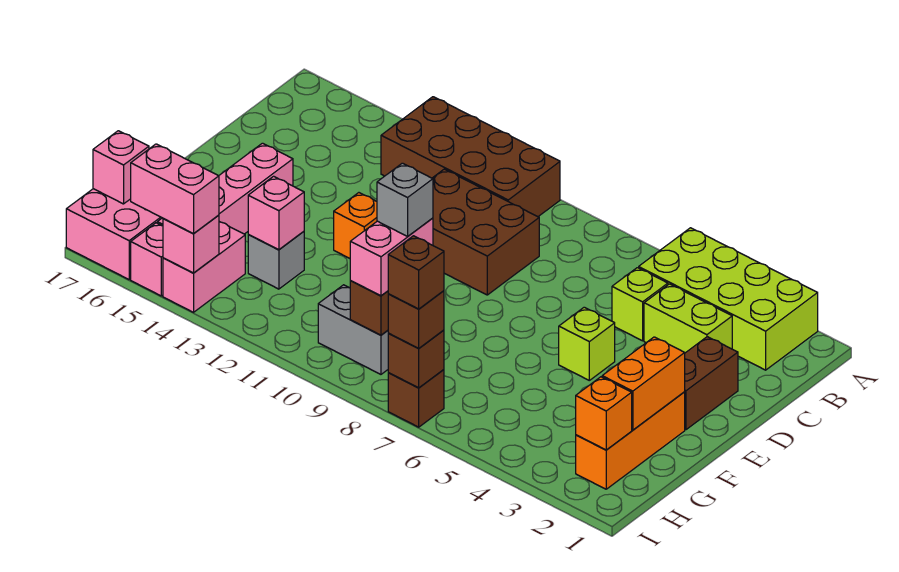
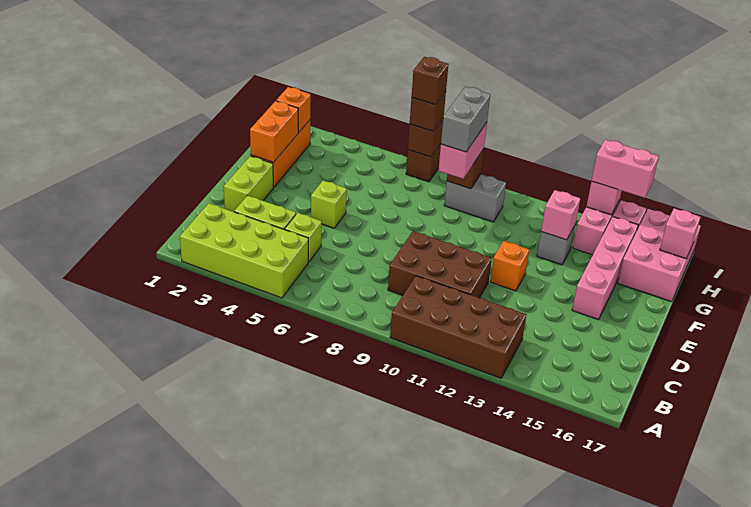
brown brick D2:E2 level 1 -> lime brick D2:E2 level 1
grey brick G9 level 4 -> grey brick G9:H9 level 4

